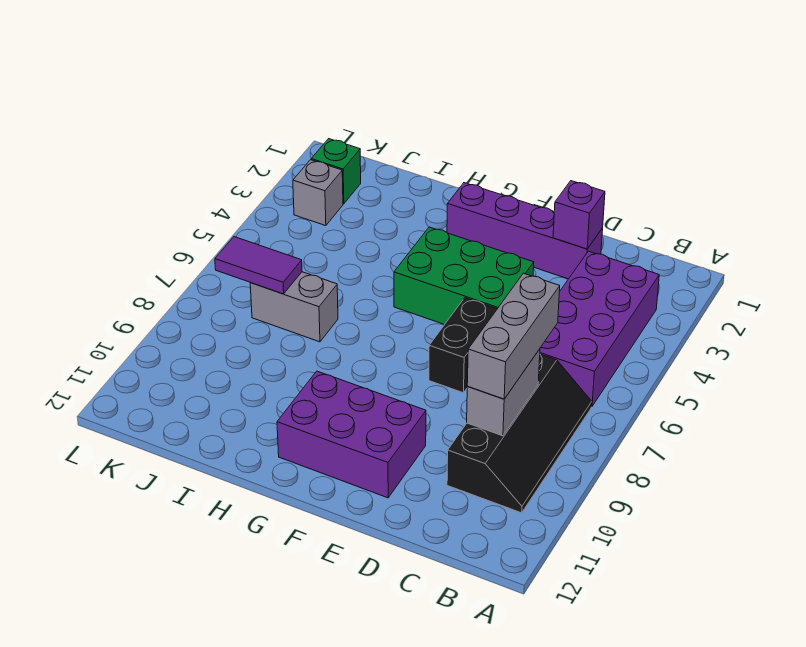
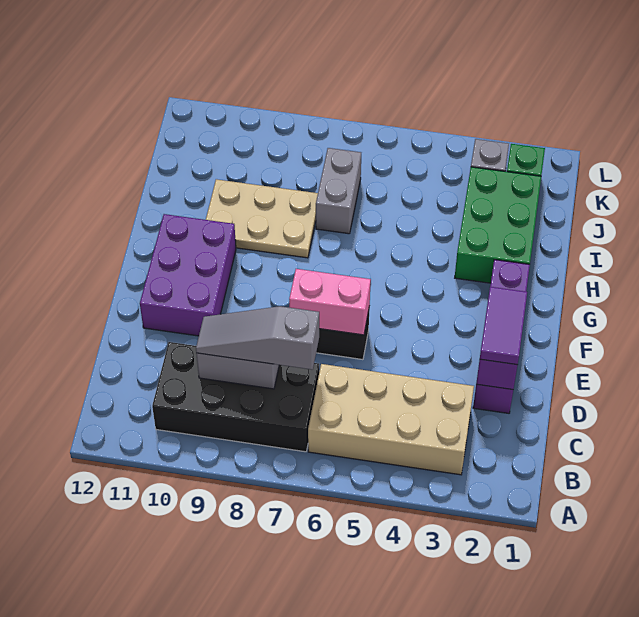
purple brick B3:C6 level 1 -> tan brick B3:C6 level 1
black slope B7:C10 level 1 top C -> black brick B7:C10 level 1
grey brick C7:C9 level 3 -> grey slope C7:C9 level 3 top 7
green brick E4:G5 level 1 -> green brick H2:J3 level 1
none -> pink brick E6:E7 level 2
none -> tan plate H8:I10 level 1
purple tile J7:K7 level 2 -> purple tile D2:E2 level 3

